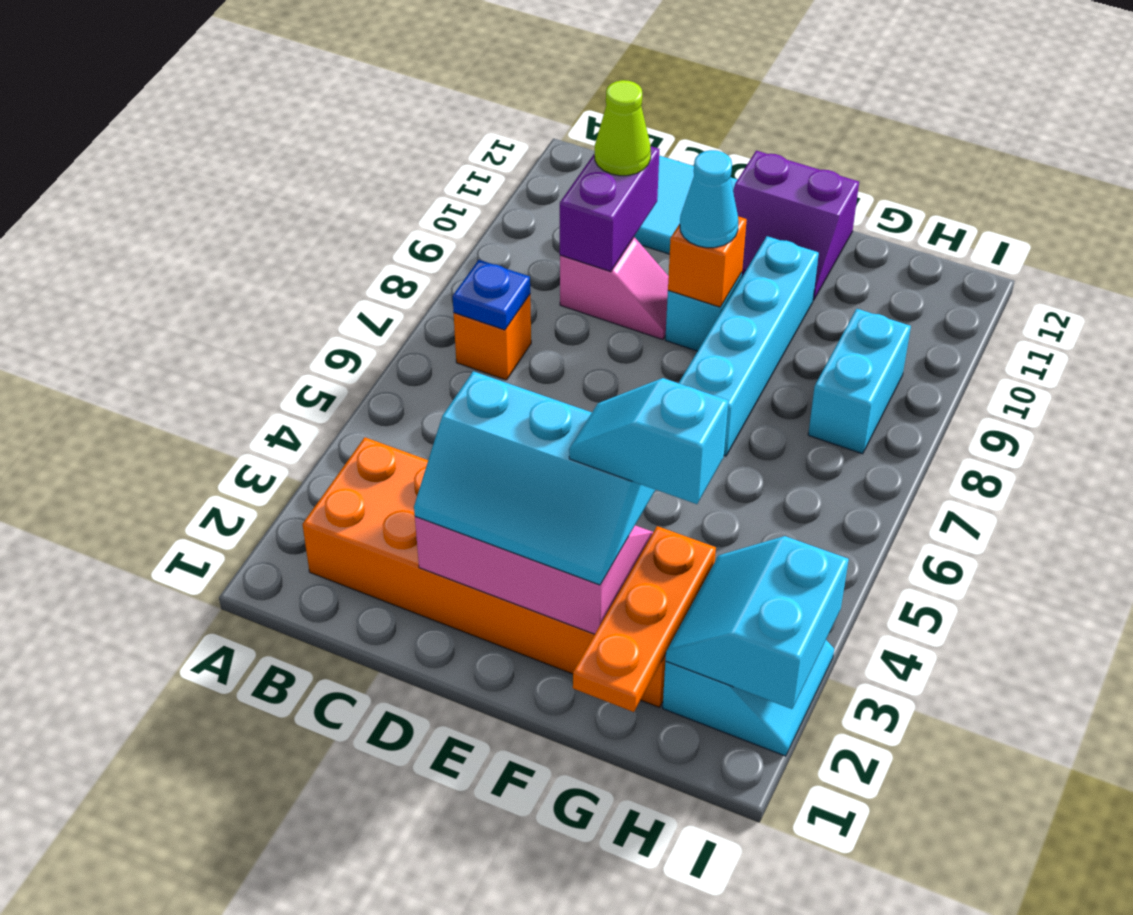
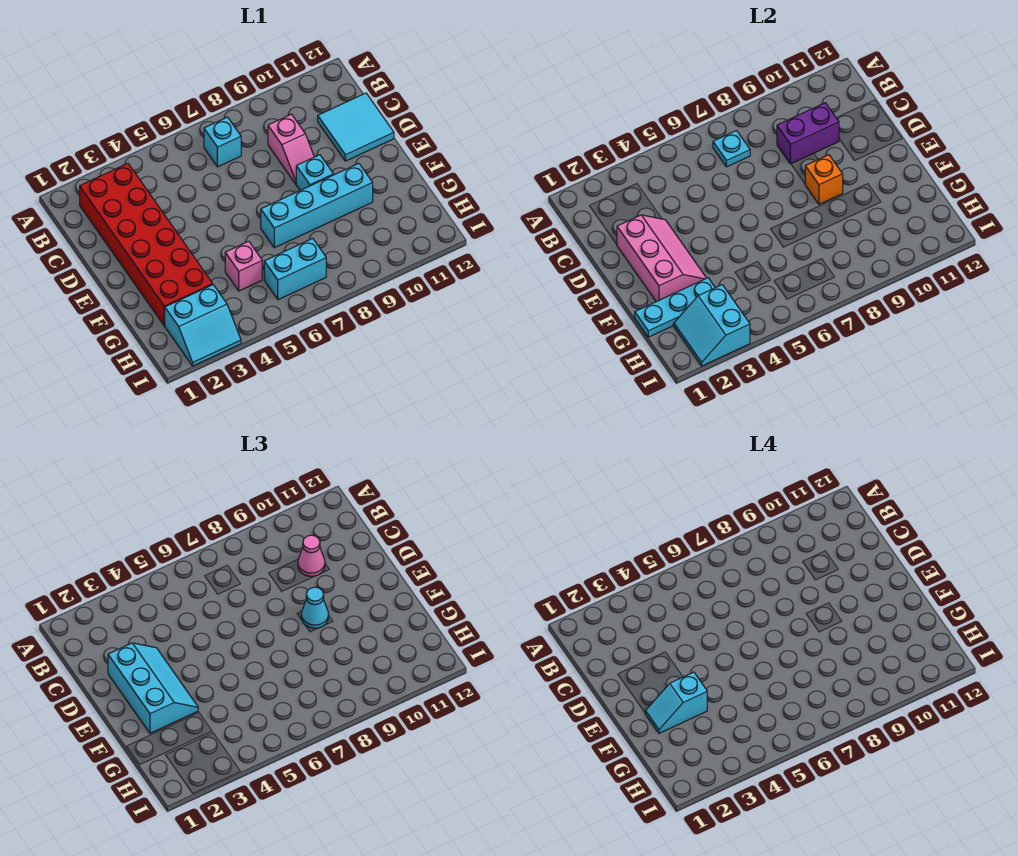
orange brick B2:G3 level 1 -> red brick B2:G3 level 1
orange brick B7 level 1 -> cyan brick B7 level 1
blue plate B7 level 2 -> cyan plate B7 level 2
lime cone C10 level 3 -> pink cone C10 level 3
cyan slope D2:F3 level 3 top 3 -> cyan slope D2:F3 level 3 top 2
purple slope E11:F12 level 1 top 12 -> none
cyan slope F3:G3 level 4 top G -> cyan slope F2:F3 level 4 top 3
orange plate G1:G3 level 2 -> cyan plate G1:G3 level 2
none -> pink brick G5 level 1
cyan slope H2:I3 level 2 top I -> cyan slope H2:I3 level 2 top 3
cyan brick H8:H9 level 1 -> cyan brick H6:H7 level 1

